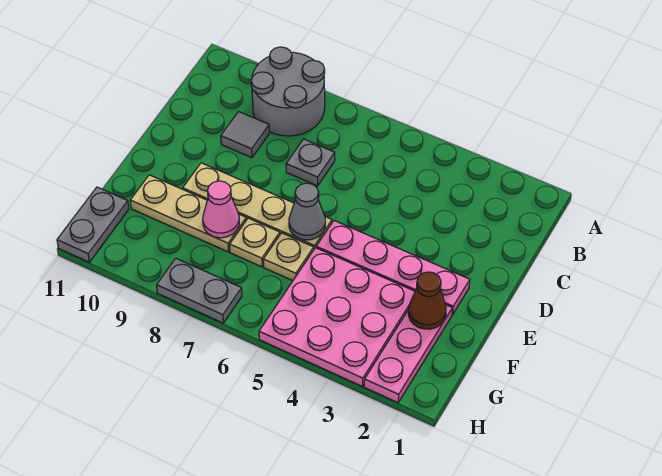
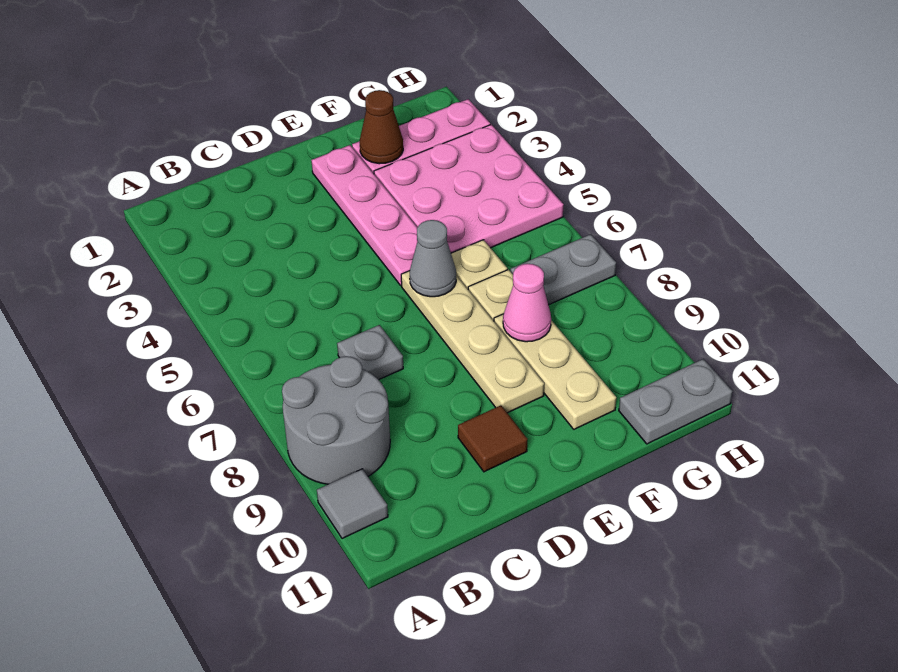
grey tile C9 level 1 -> grey tile A10 level 1
none -> brown tile D10 level 1
grey plate H7:H8 level 1 -> grey plate G7:H7 level 1

